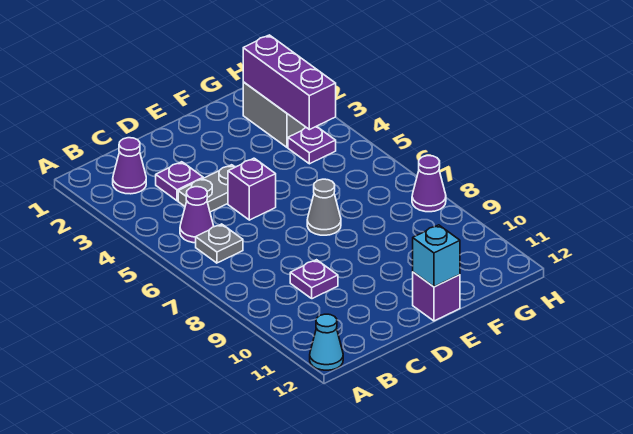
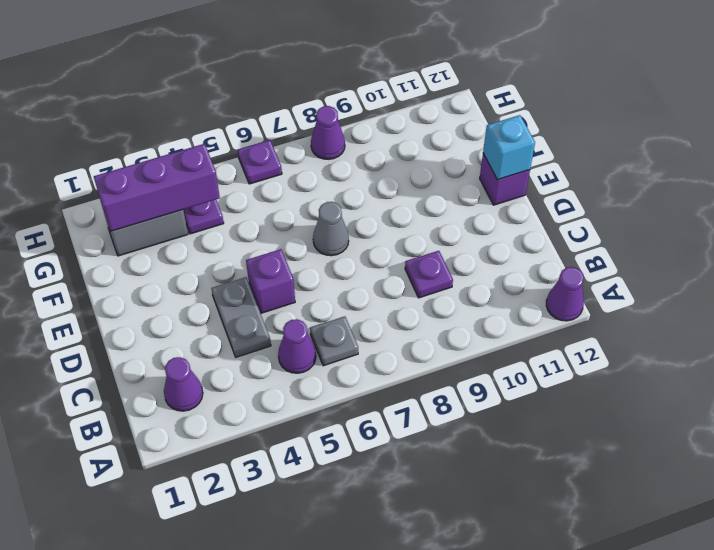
cyan cone A12 level 1 -> purple cone A12 level 1
purple plate C3 level 1 -> purple plate H6 level 1

